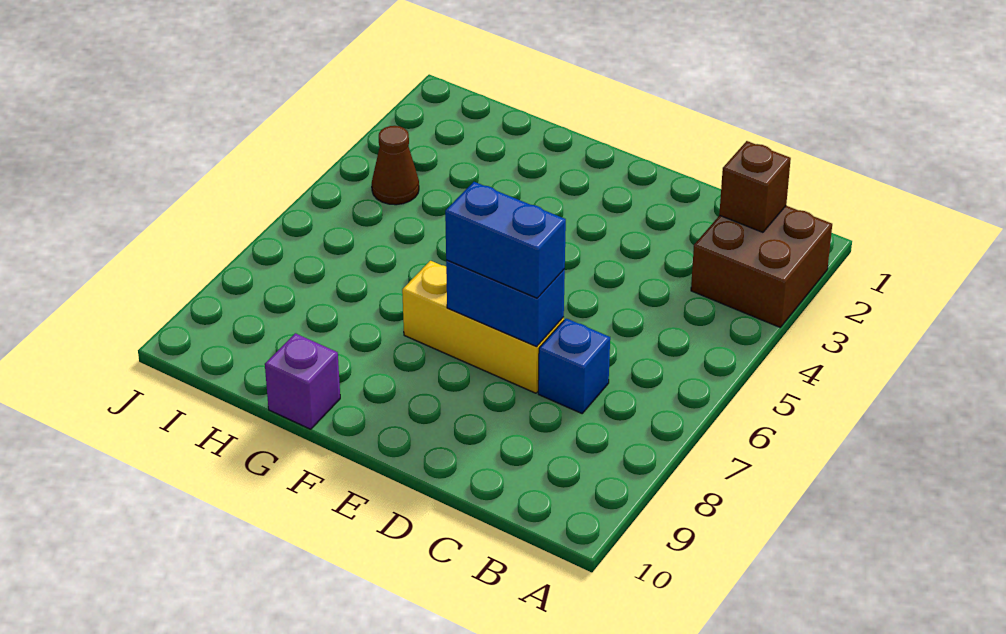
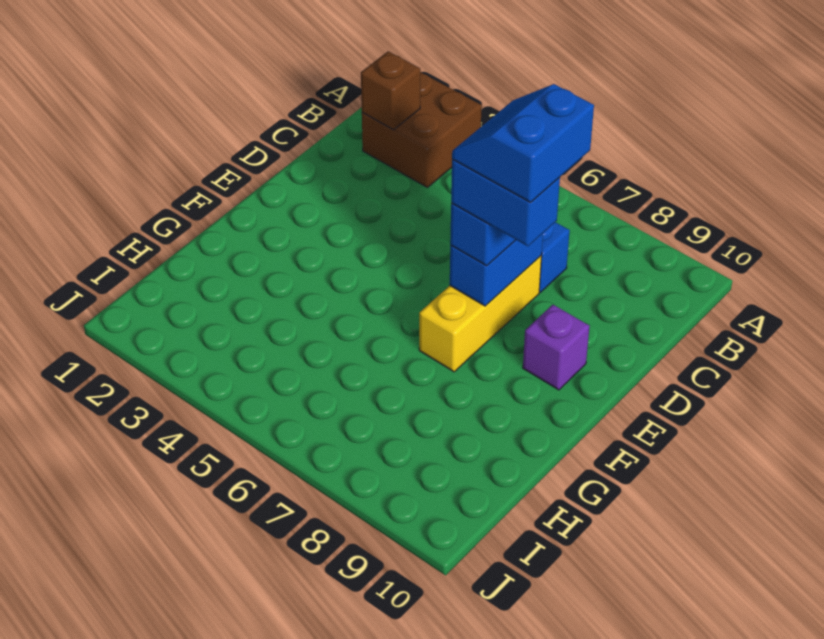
none -> blue slope D7:E8 level 5 top 8
none -> blue brick E7:E8 level 4
purple brick G10 level 1 -> purple brick E9 level 1
brown cone I4 level 1 -> none

